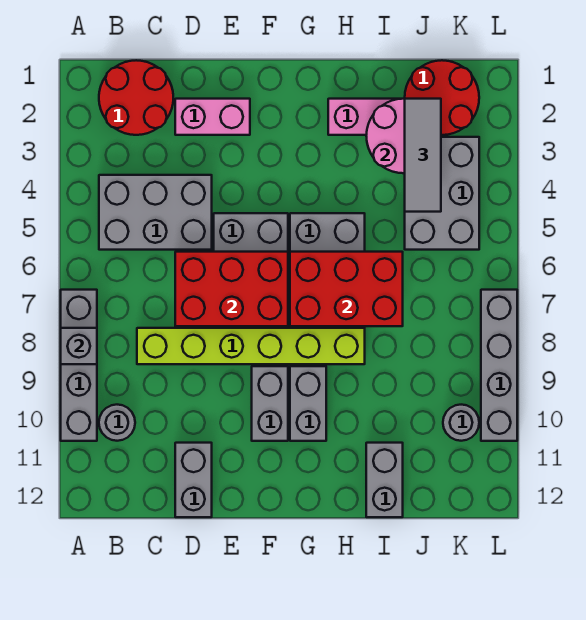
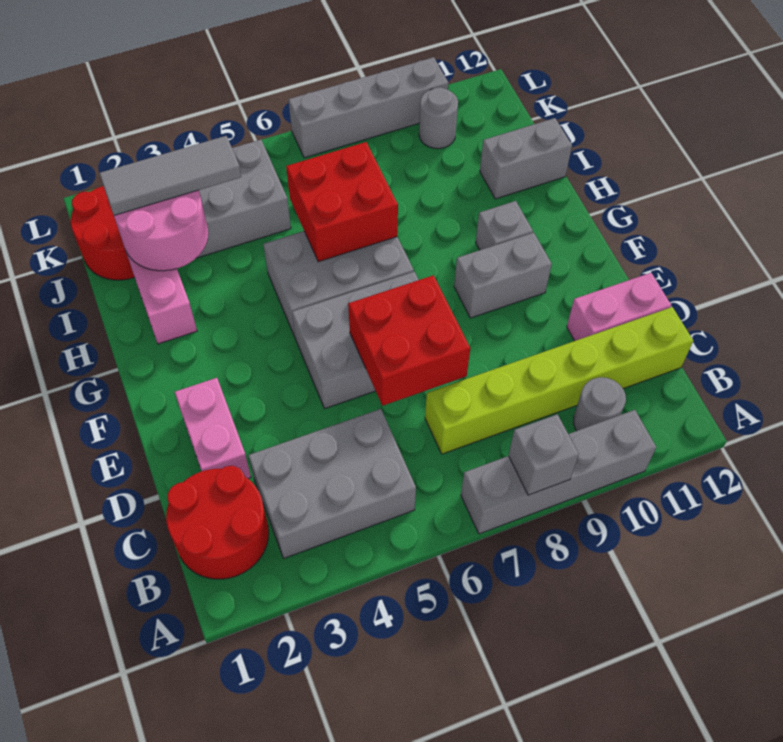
grey brick B4:D5 level 1 -> grey brick B3:C5 level 1
lime brick C8:H8 level 1 -> lime brick C7:C12 level 1
red brick D6:F7 level 2 -> red brick D6:E7 level 2
grey brick D11:D12 level 1 -> pink brick D11:D12 level 1
red brick G6:I7 level 2 -> red brick H6:I7 level 2
grey brick G9:G10 level 1 -> grey brick G10 level 1

